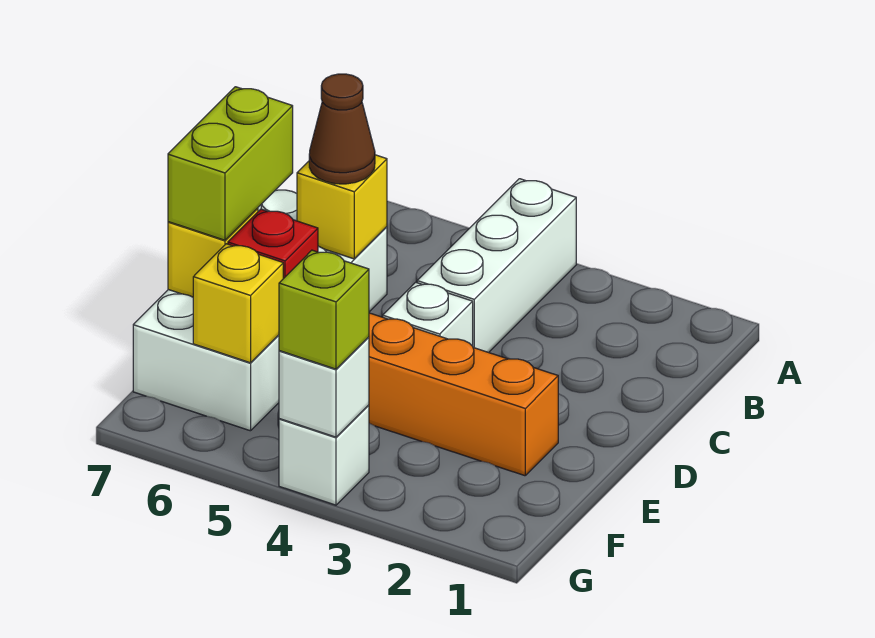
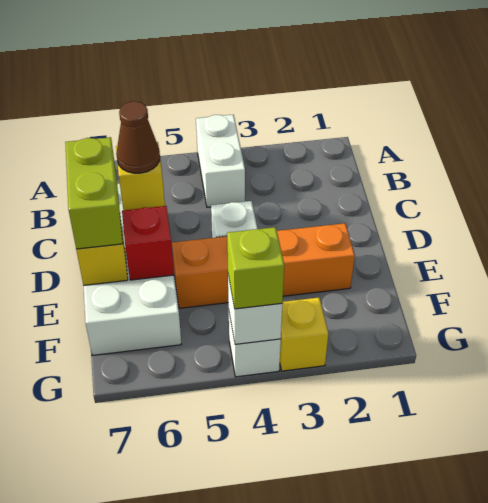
white brick A4:C4 level 1 -> white brick A4:B4 level 1
yellow brick F6 level 2 -> yellow brick G3 level 1

